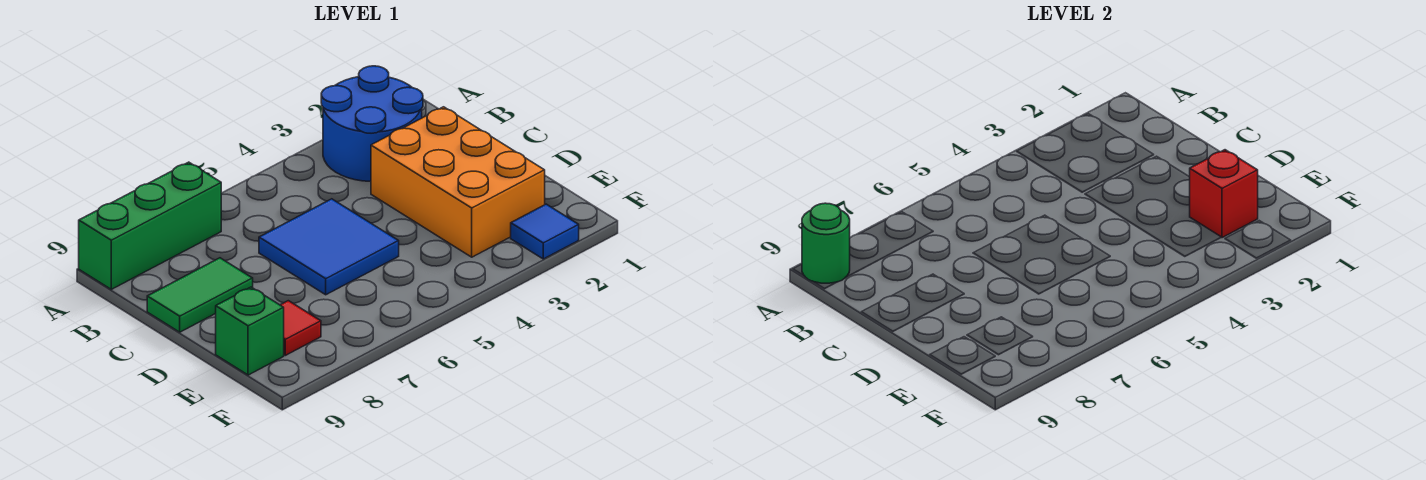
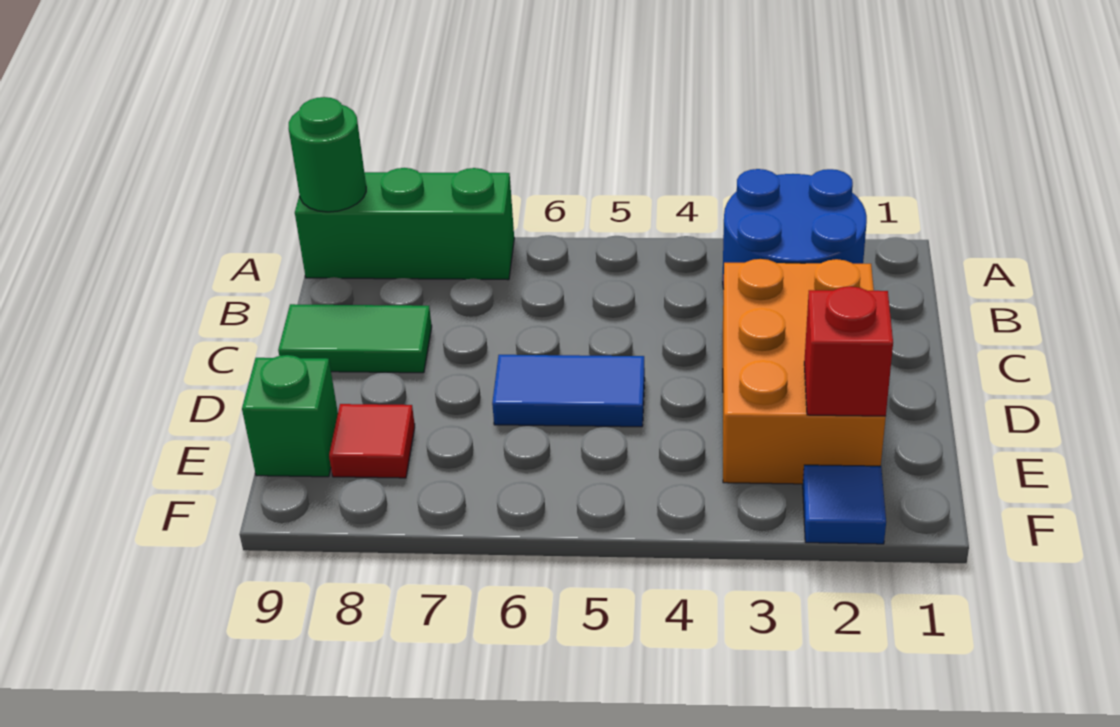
blue tile C5:D6 level 1 -> blue tile D5:D6 level 1

